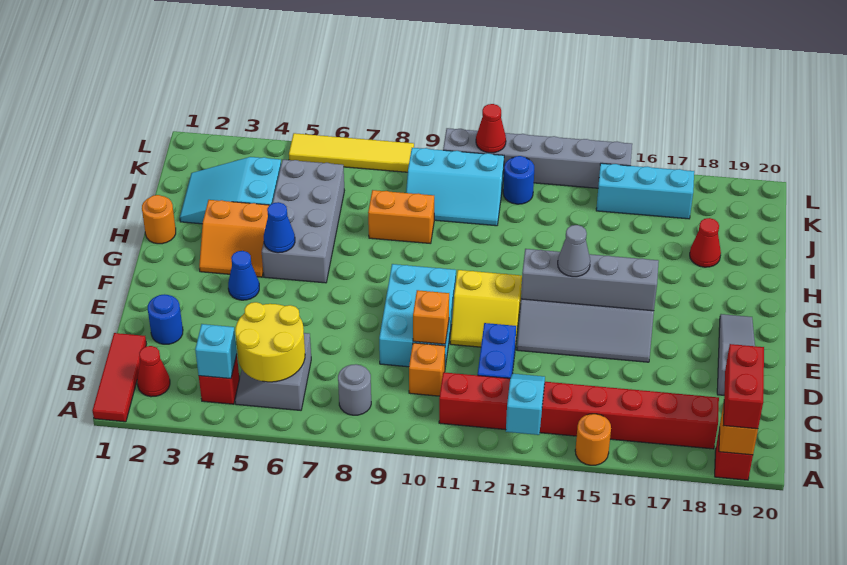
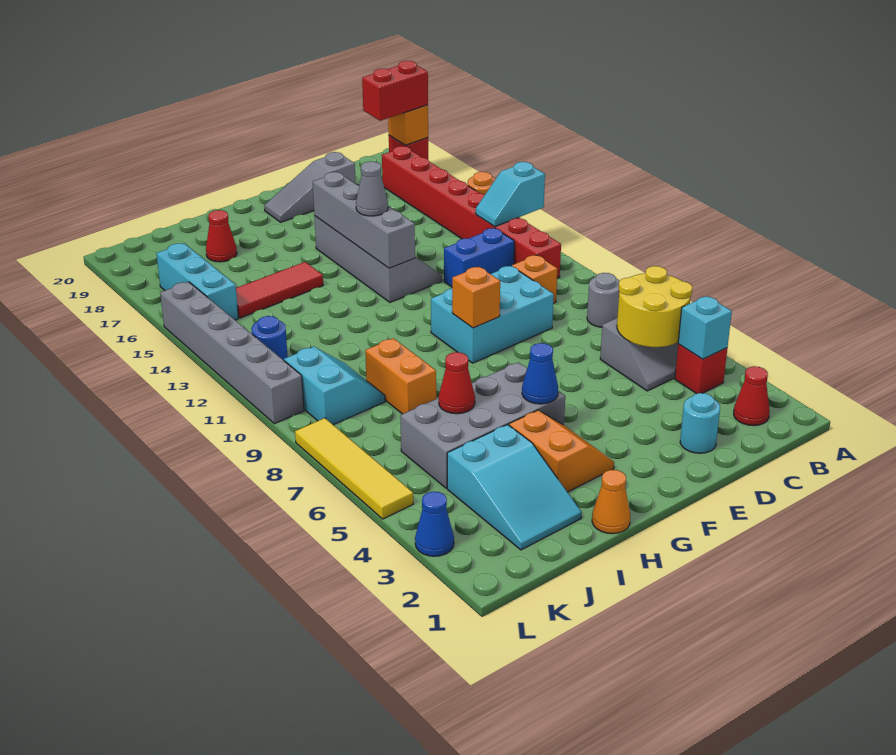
red tile A1:C1 level 1 -> red tile H15:J15 level 1
blue round brick D2 level 1 -> cyan round brick D2 level 1
orange brick D10 level 2 -> orange brick F9 level 2
yellow slope E11:F12 level 1 top F -> none
blue cone F4 level 1 -> blue cone L3 level 1
orange round brick H1 level 1 -> orange cone H1 level 1
cyan slope J9:K11 level 1 top K -> cyan slope J9:K10 level 1 top K
red cone L11 level 2 -> red cone I6 level 2

